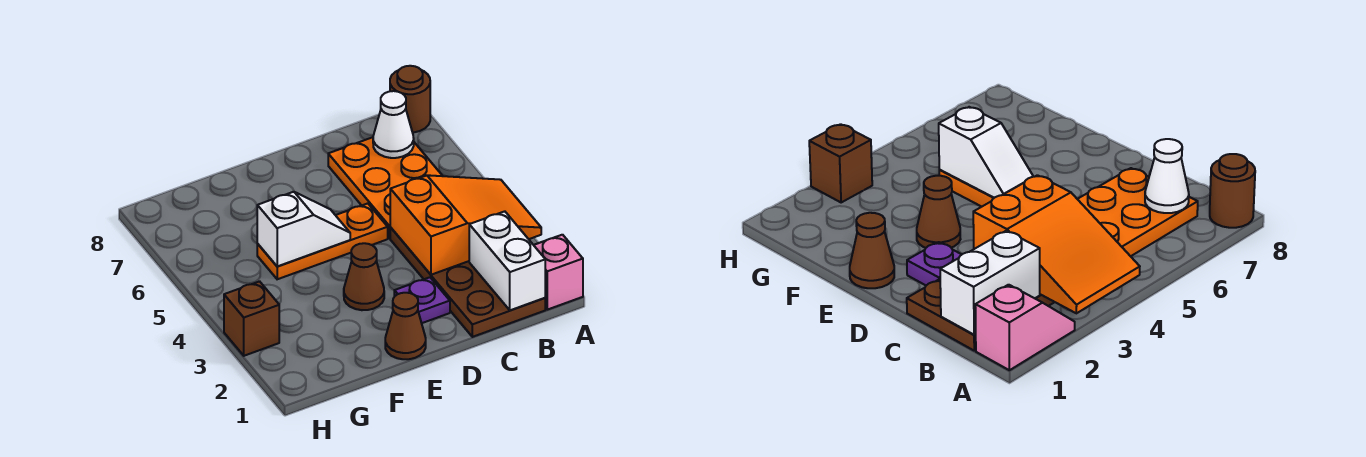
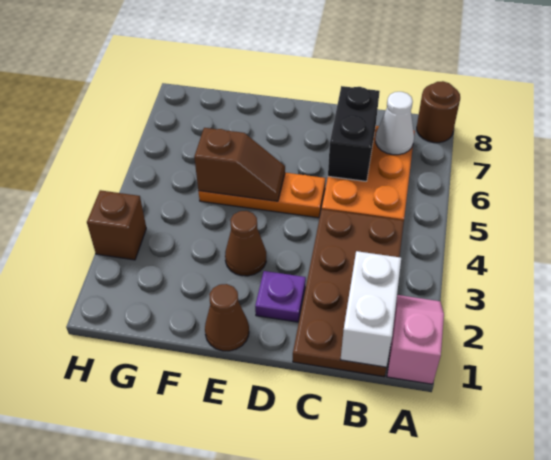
orange slope A3:C4 level 2 top C -> none
none -> black brick C6:C7 level 2
white slope E5:F5 level 2 top F -> brown slope E5:F5 level 2 top F

